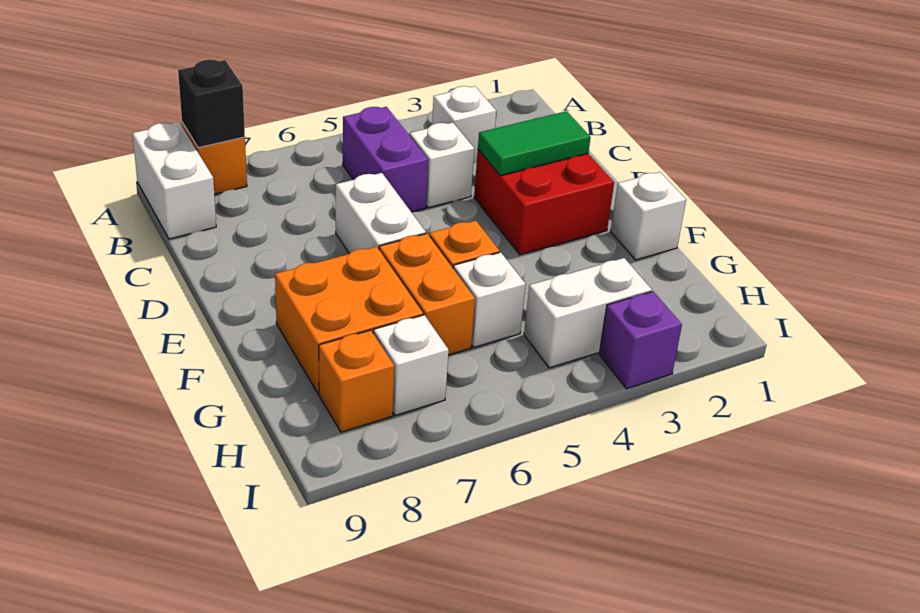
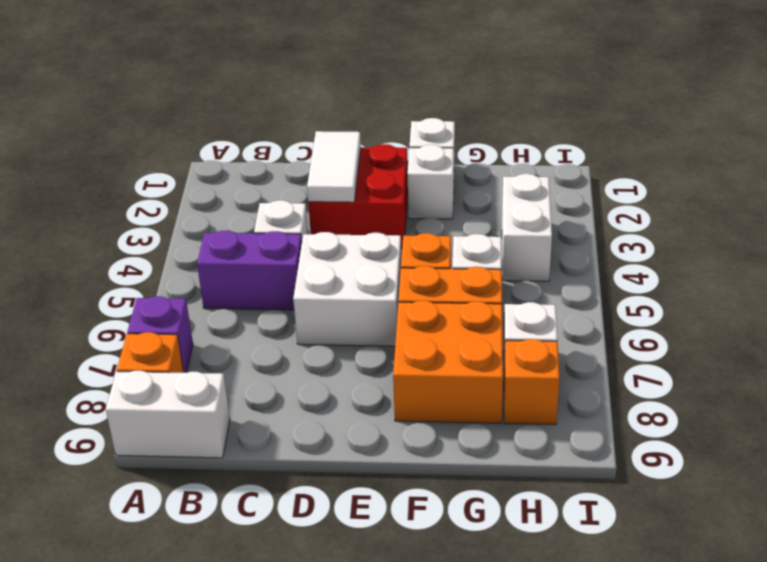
black brick A8 level 2 -> none
white brick B3 level 1 -> white brick F2 level 1
green tile D2:D3 level 2 -> white tile D2:D3 level 2
white brick D6:E6 level 1 -> white brick D5:E6 level 1
purple brick I3 level 1 -> purple brick A7 level 1

